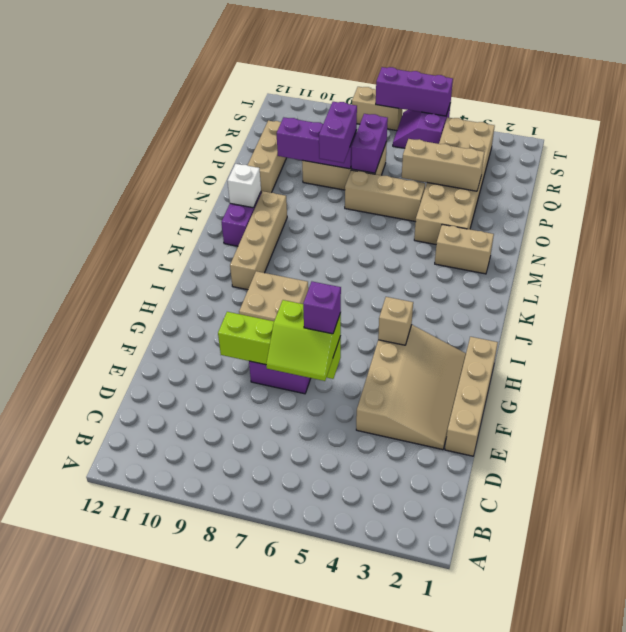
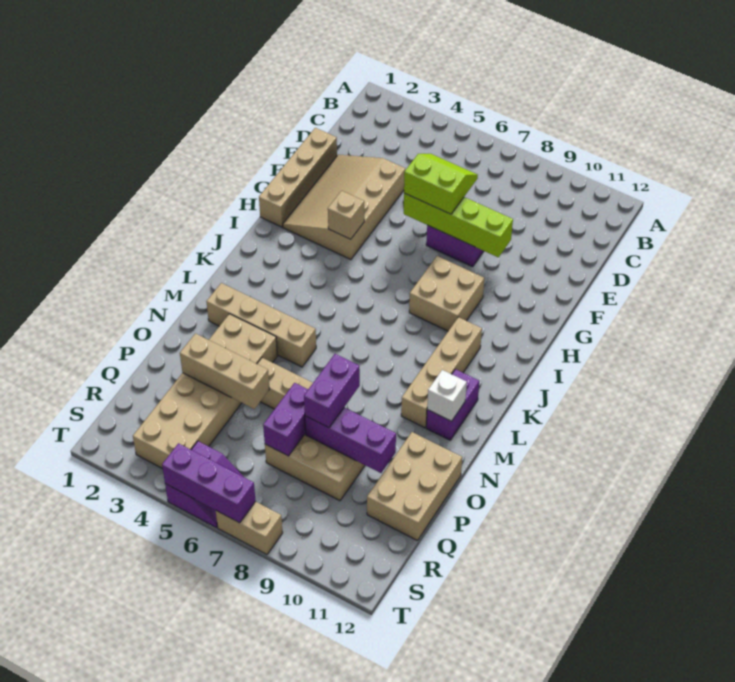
purple brick F6 level 4 -> none
tan brick M2:M3 level 1 -> tan brick M2:M5 level 1
tan brick O11:Q11 level 1 -> tan brick O11:Q12 level 1

